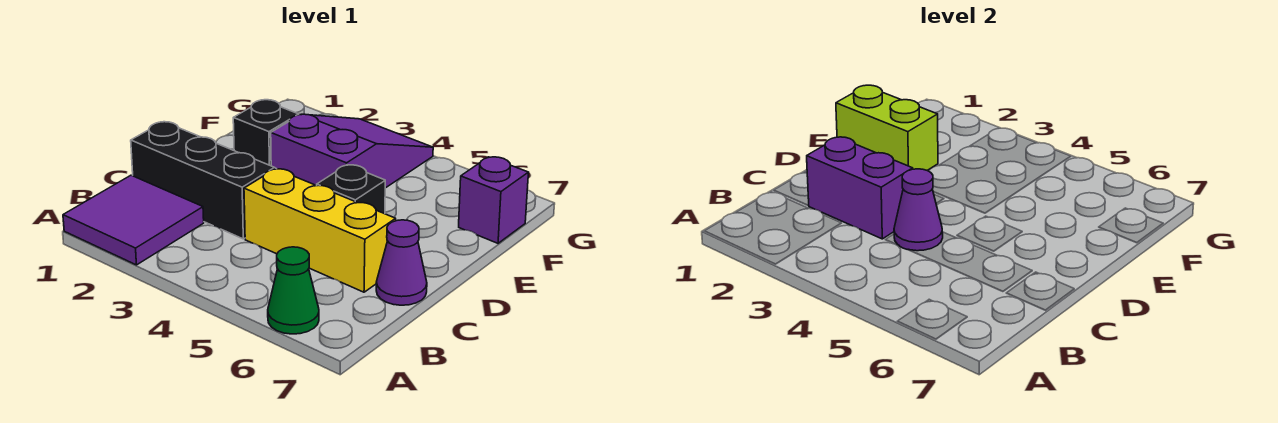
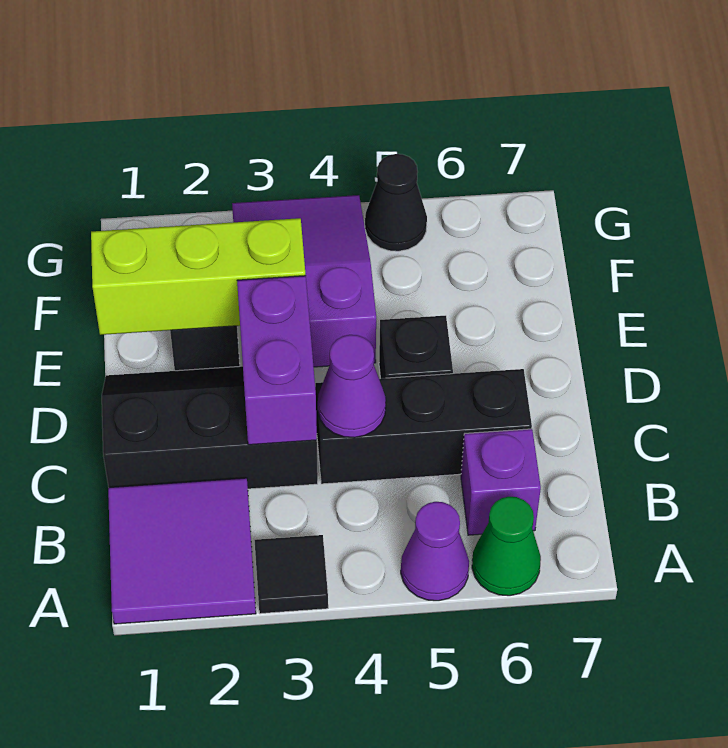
none -> black tile A3 level 1
purple brick C2:C3 level 2 -> purple brick C3:D3 level 2
yellow brick C4:C6 level 1 -> black brick C4:C6 level 1
purple cone C7 level 1 -> purple cone A5 level 1
lime brick E1:E2 level 2 -> lime brick E1:E3 level 2
purple brick F7 level 1 -> purple brick B6 level 1
none -> black cone G5 level 1

